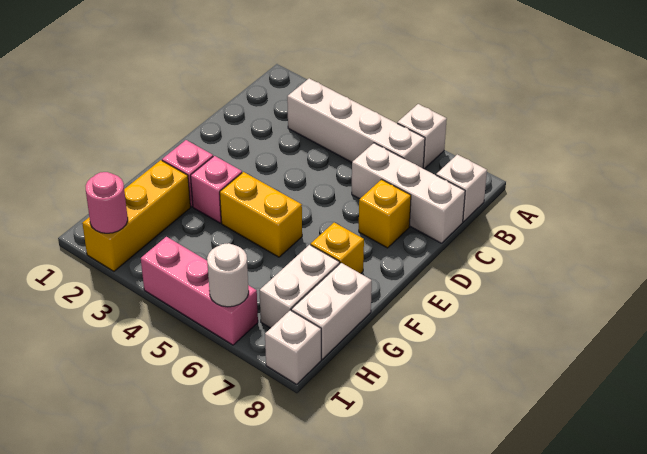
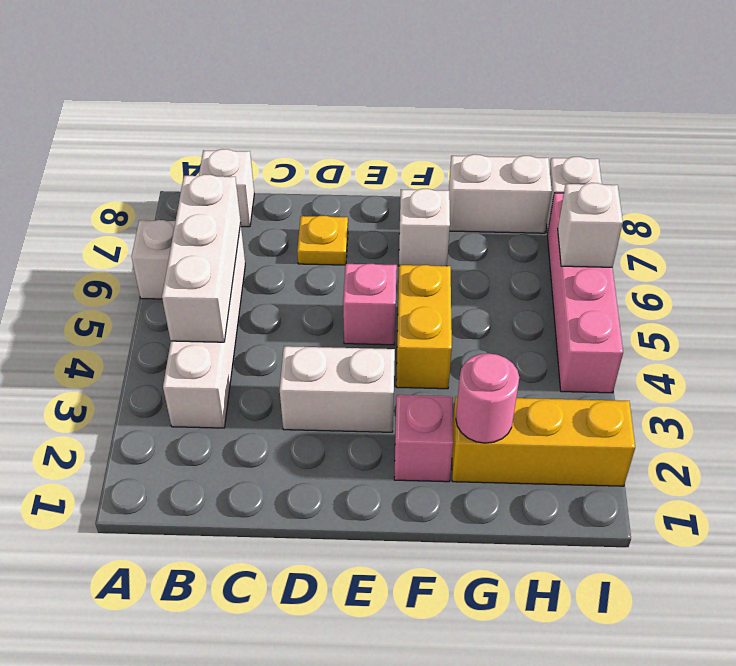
white brick C6:C8 level 1 -> white brick B4:B6 level 2
yellow brick D7 level 1 -> yellow plate D7 level 1
pink brick F3 level 1 -> pink brick E5 level 1
yellow brick F7 level 1 -> white brick F7 level 1
white brick G7:H7 level 1 -> white brick D3:E3 level 1
pink round brick I2 level 2 -> pink round brick G2 level 2
pink brick I4:I6 level 1 -> pink brick I4:I7 level 1
white round brick I6 level 2 -> white brick I6 level 2

